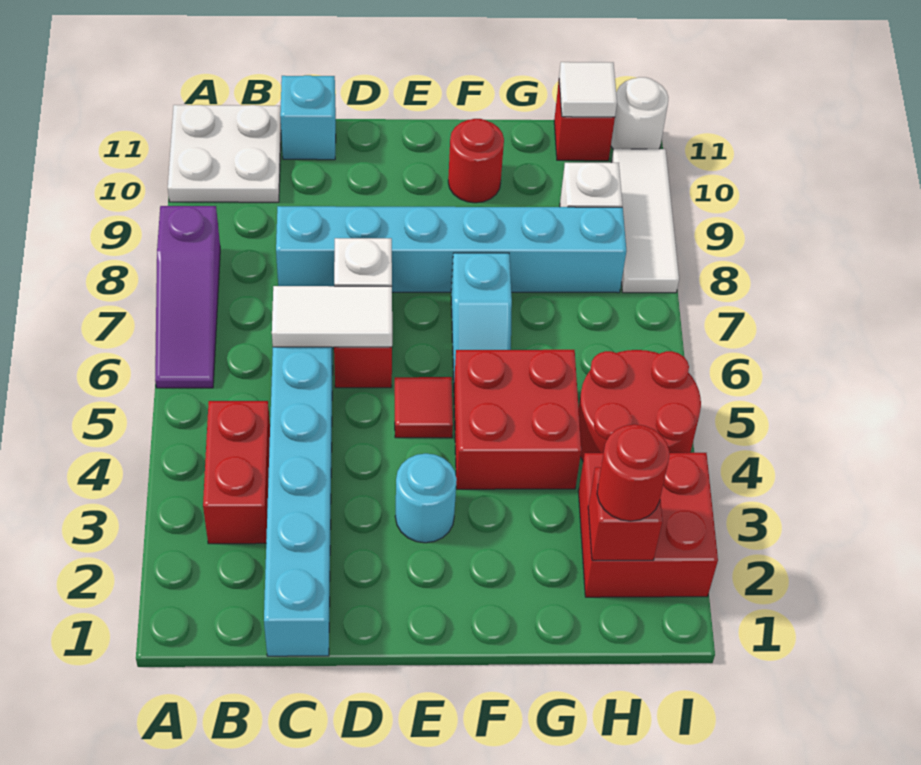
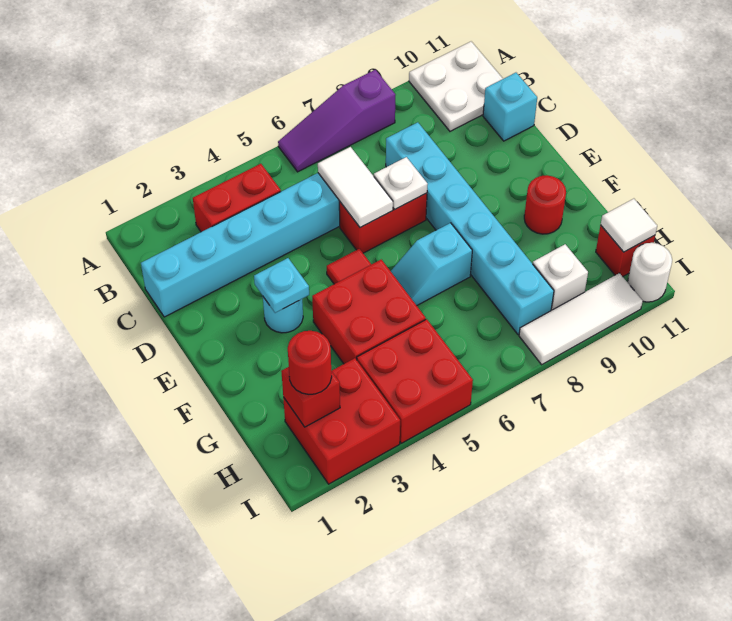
none -> cyan plate E3 level 2
red round brick H4:I5 level 1 -> red brick H4:I5 level 1

